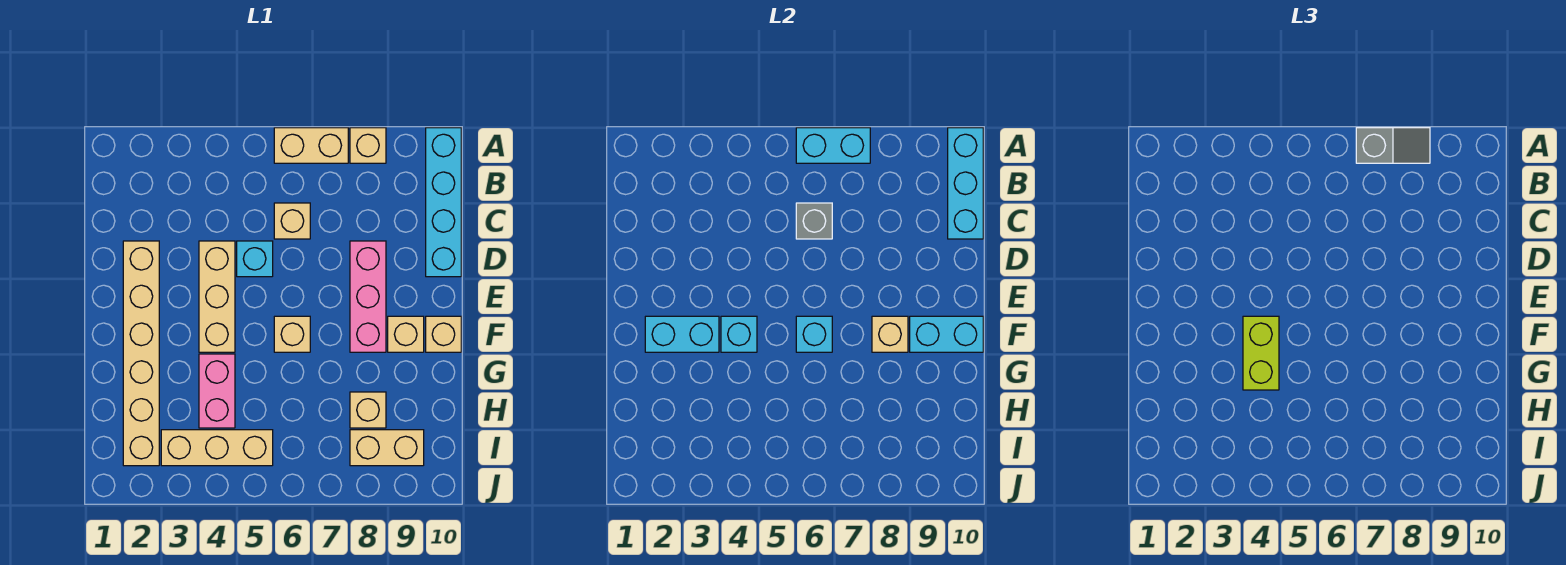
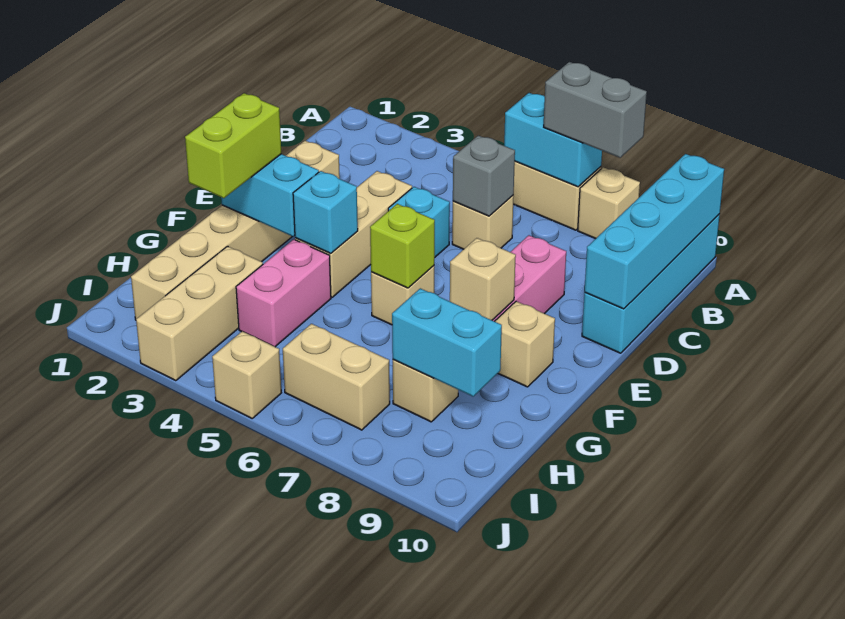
grey slope A7:A8 level 3 top 7 -> grey brick A7:A8 level 3
cyan brick A10:C10 level 2 -> cyan brick A10:D10 level 2
lime brick F4:G4 level 3 -> lime brick F2:G2 level 3
cyan brick F6 level 2 -> lime brick F6 level 2
cyan brick F9:F10 level 2 -> cyan brick H8:H9 level 2
tan brick F10 level 1 -> tan brick J5 level 1
tan brick I3:I5 level 1 -> tan brick H3:J3 level 1
tan brick I8:I9 level 1 -> tan brick I6:I7 level 1

